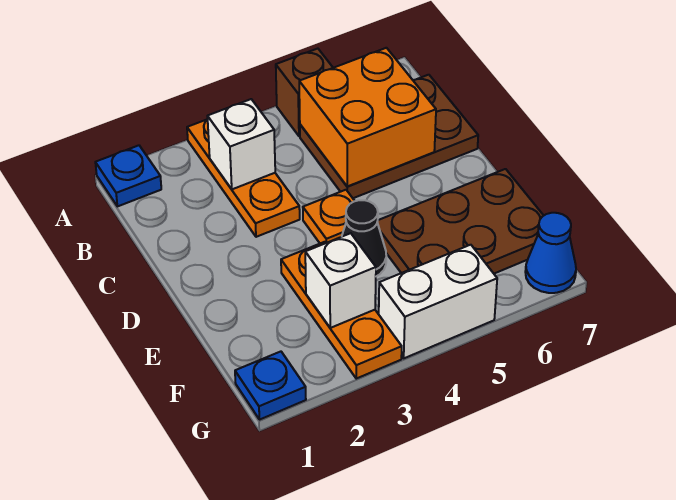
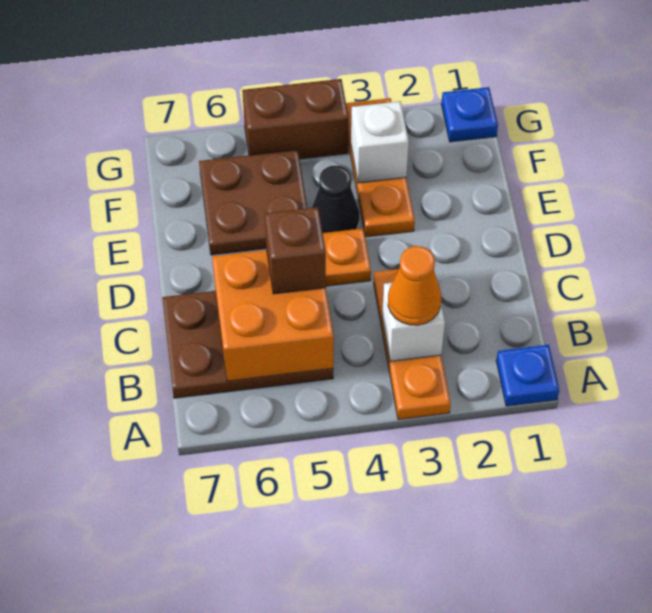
brown brick A5 level 1 -> brown brick C5 level 3
none -> orange cone B3 level 3
brown plate E5:F7 level 1 -> brown plate E5:F6 level 1
white brick G4:G5 level 1 -> brown brick G4:G5 level 1
blue cone G7 level 1 -> none

